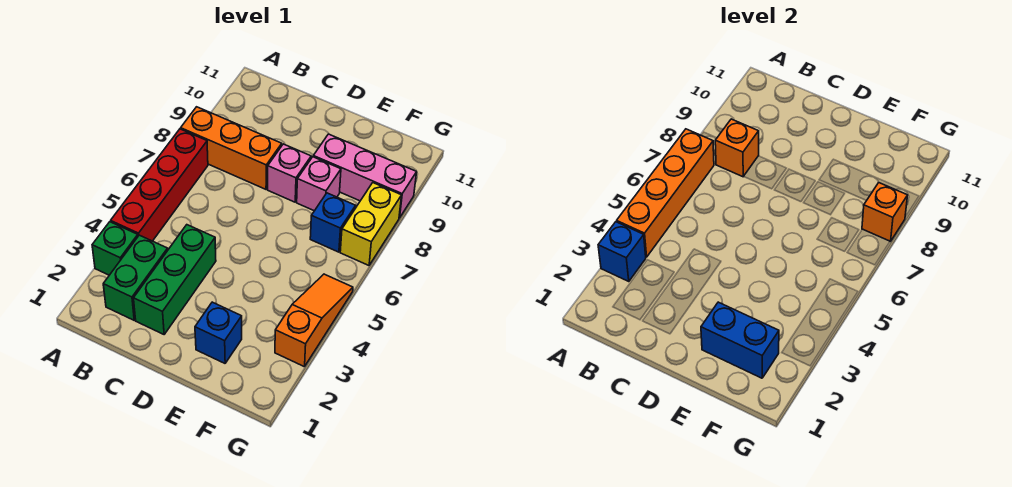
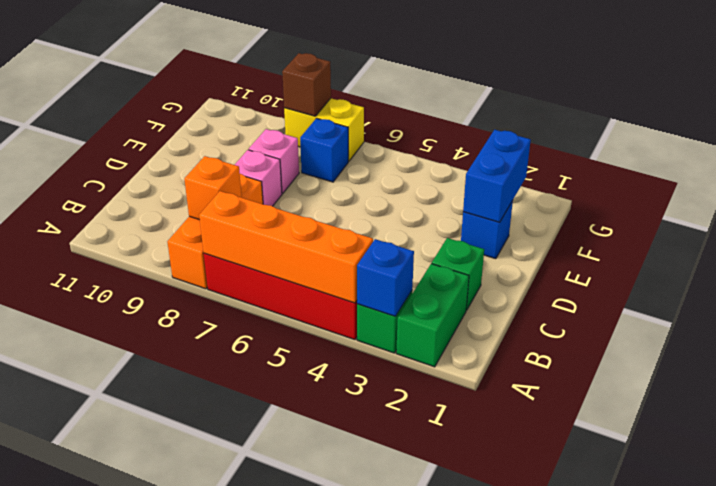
green brick B2:B3 level 1 -> green brick A2:B2 level 1
green brick C2:C4 level 1 -> green brick C2 level 1
pink brick E9:G9 level 1 -> none
orange slope G3:G5 level 1 top 3 -> none
orange brick G8 level 2 -> brown brick G8 level 2

